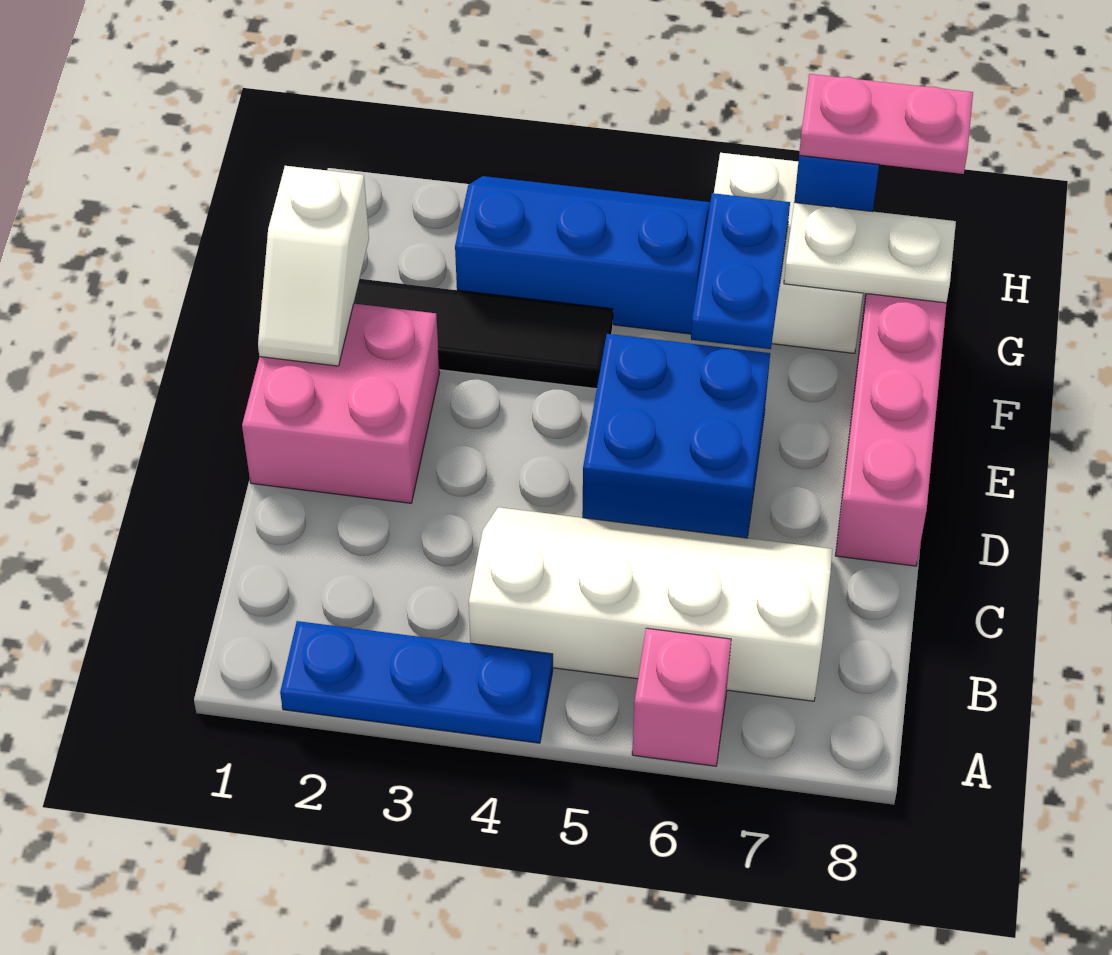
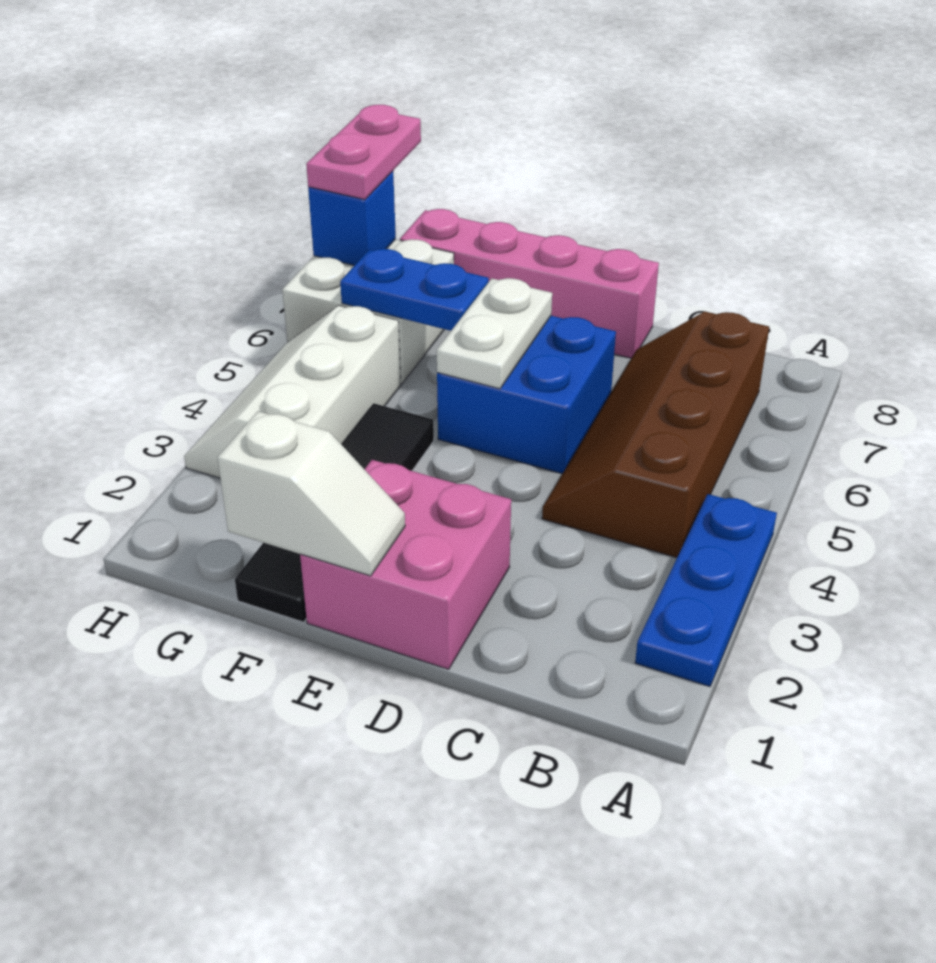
pink brick A6 level 1 -> none
white slope B4:C7 level 1 top B -> brown slope B4:C7 level 1 top B
blue slope G3:H5 level 1 top G -> white slope G3:H5 level 1 top G
white plate G7:G8 level 2 -> white plate E5:E6 level 2

